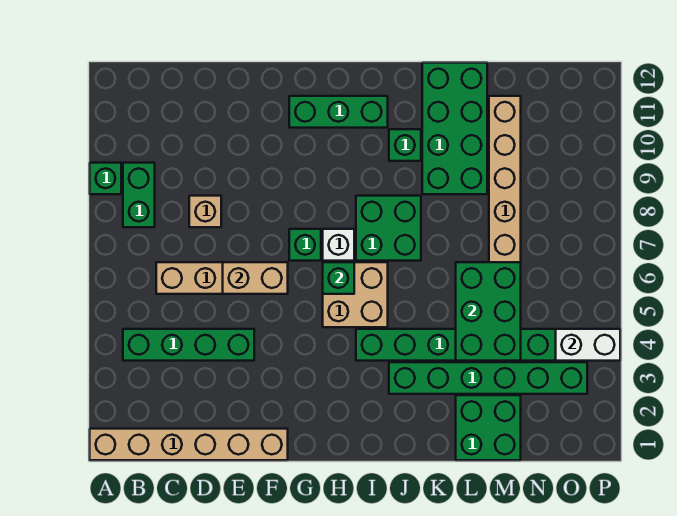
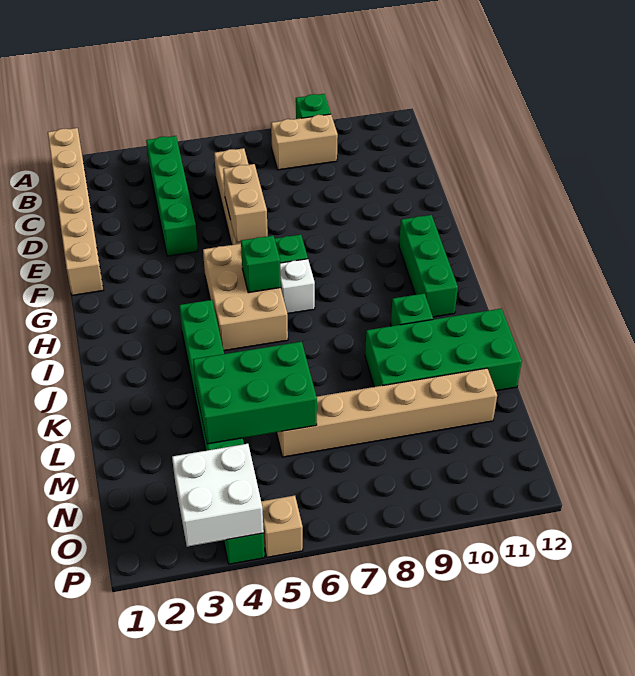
green brick B8:B9 level 1 -> tan brick B8:B9 level 1
tan brick D8 level 1 -> tan brick P5 level 1
tan brick H5:I6 level 1 -> tan brick G5:I6 level 1
green brick I7:J8 level 1 -> none
green brick J3:O3 level 1 -> none
green brick L1:M2 level 1 -> none
white brick O4:P4 level 2 -> white brick O3:P4 level 2

